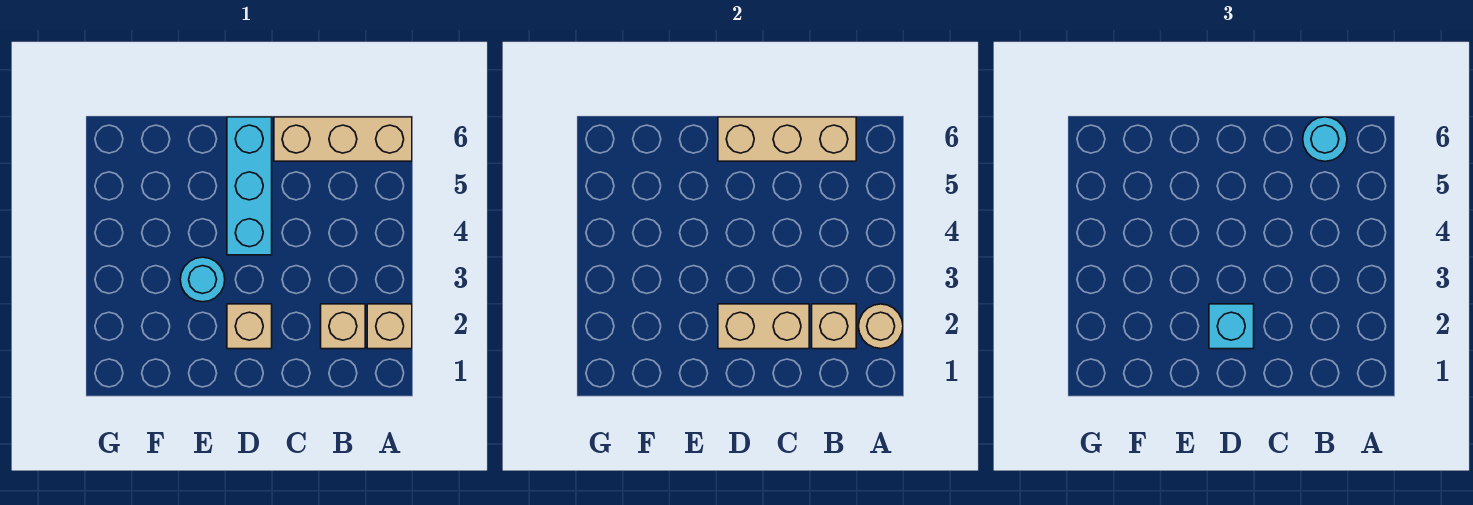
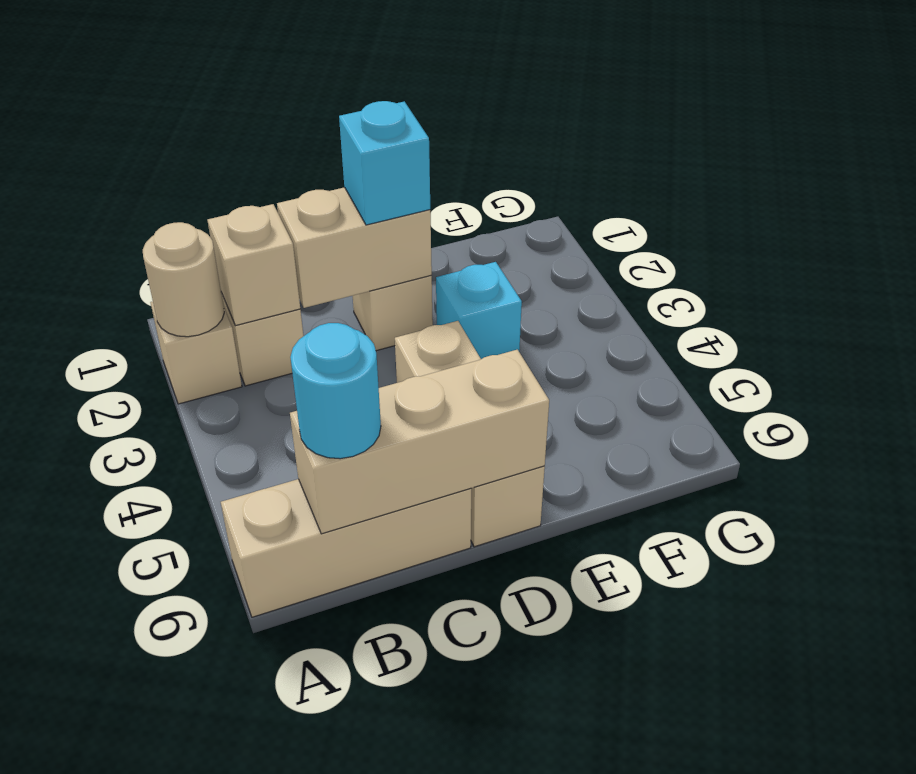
cyan brick D4:D6 level 1 -> tan brick D4:D6 level 1
cyan round brick E3 level 1 -> cyan brick E3 level 1

